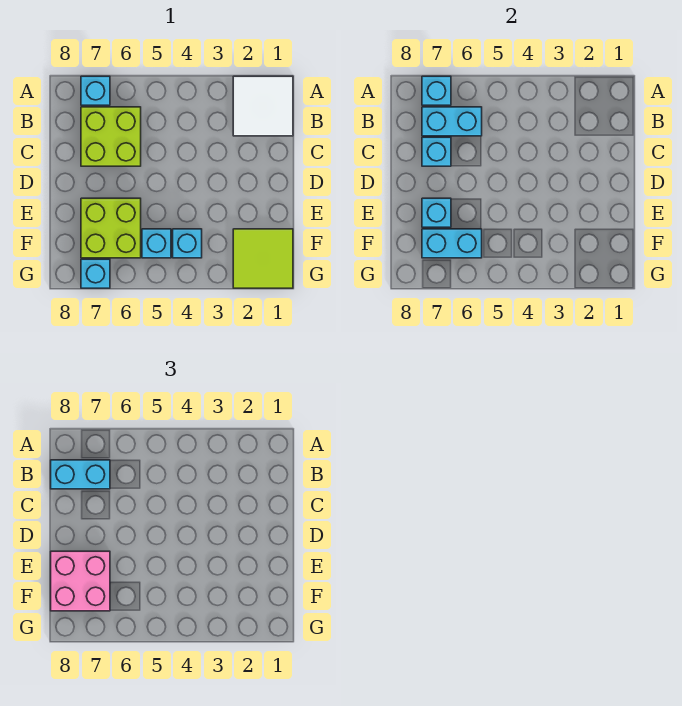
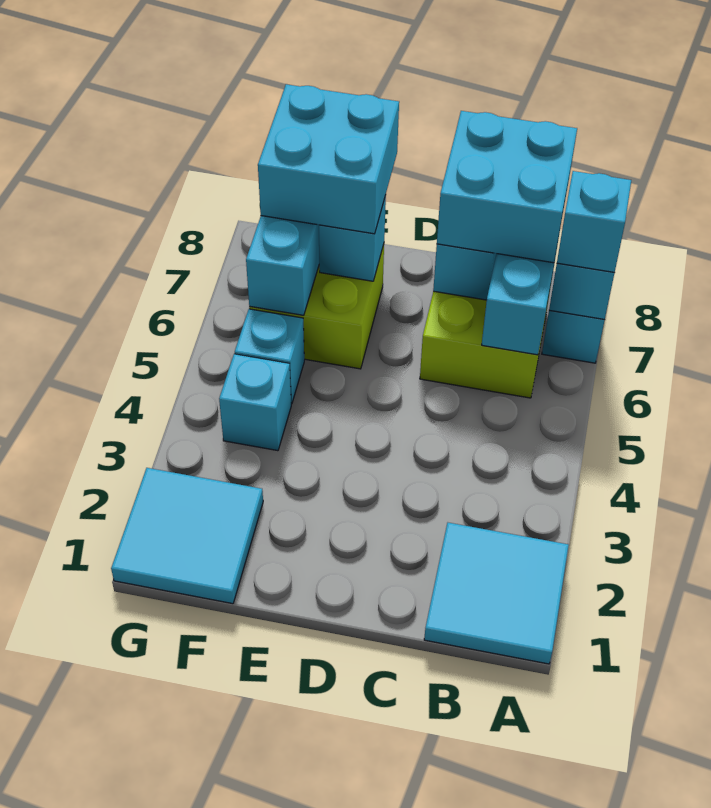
white tile A1:B2 level 1 -> cyan tile A1:B2 level 1
cyan brick B7:B8 level 3 -> cyan brick B7:C8 level 3
pink brick E7:F8 level 3 -> cyan brick E7:F8 level 3
lime tile F1:G2 level 1 -> cyan tile F1:G2 level 1
cyan brick G7 level 1 -> cyan brick A7 level 3

